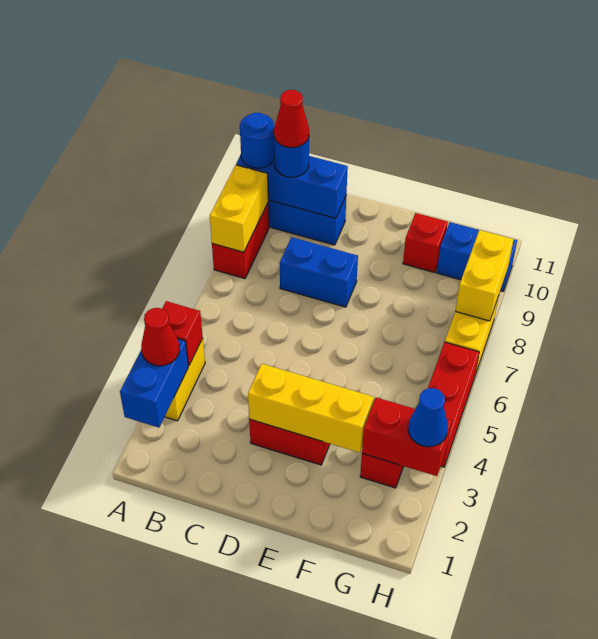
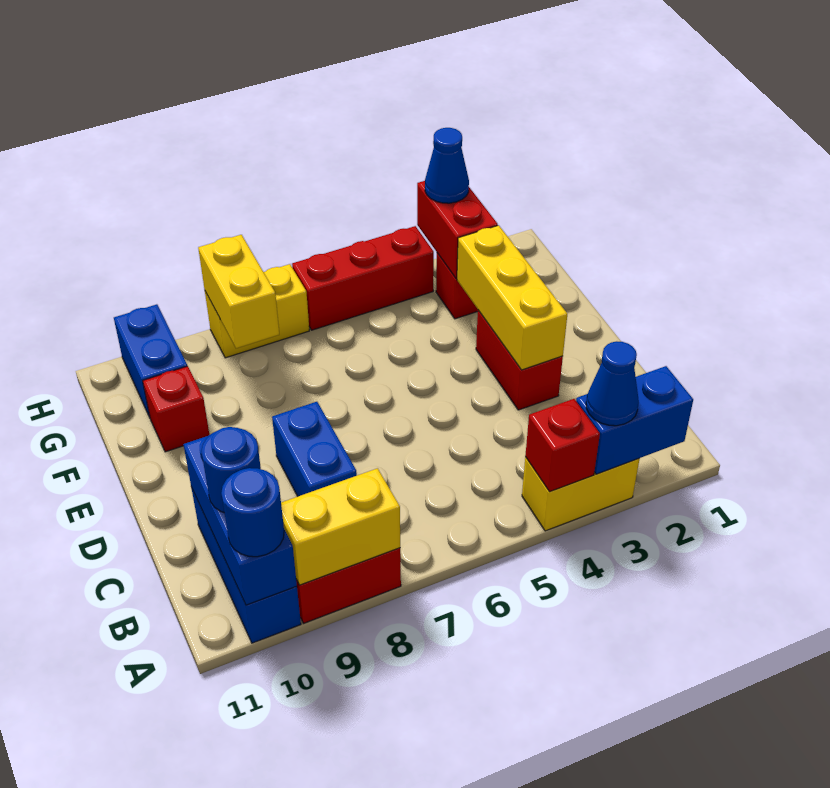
red cone A3 level 3 -> blue cone A3 level 3
red cone B10 level 4 -> none
yellow brick H8:H9 level 2 -> yellow brick G8:H8 level 2

